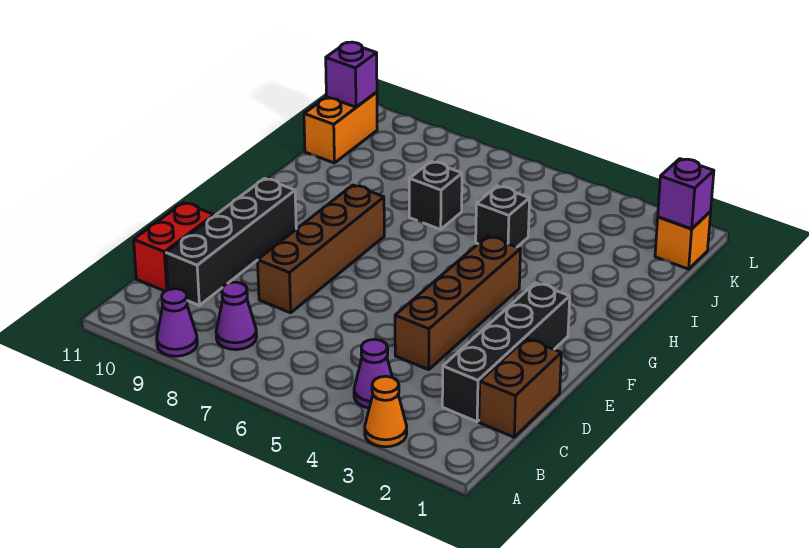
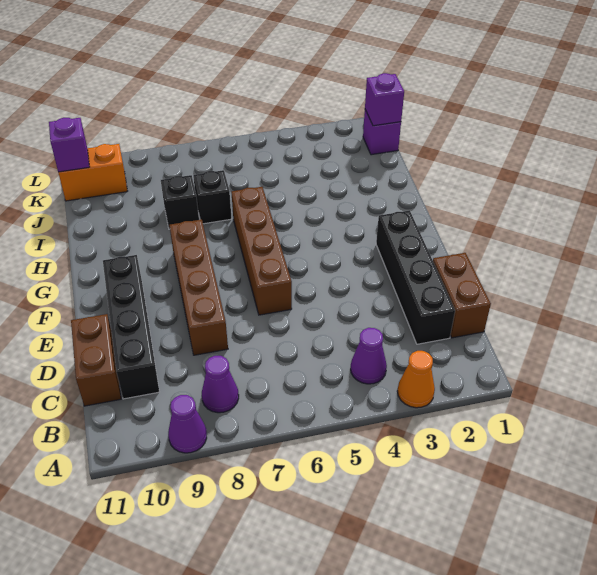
red brick C11:D11 level 1 -> brown brick C11:D11 level 1
brown brick D4:G4 level 1 -> brown brick E6:H6 level 1
black brick I5 level 1 -> black brick I8 level 1
orange brick J11:K11 level 1 -> orange brick K10:K11 level 1
orange brick K1 level 1 -> purple brick K1 level 1

